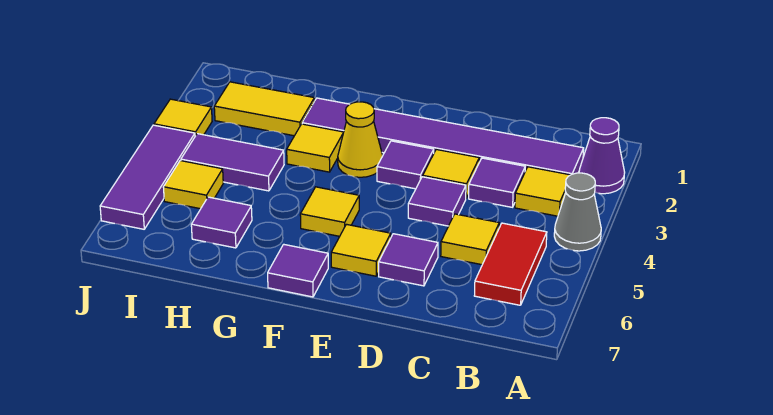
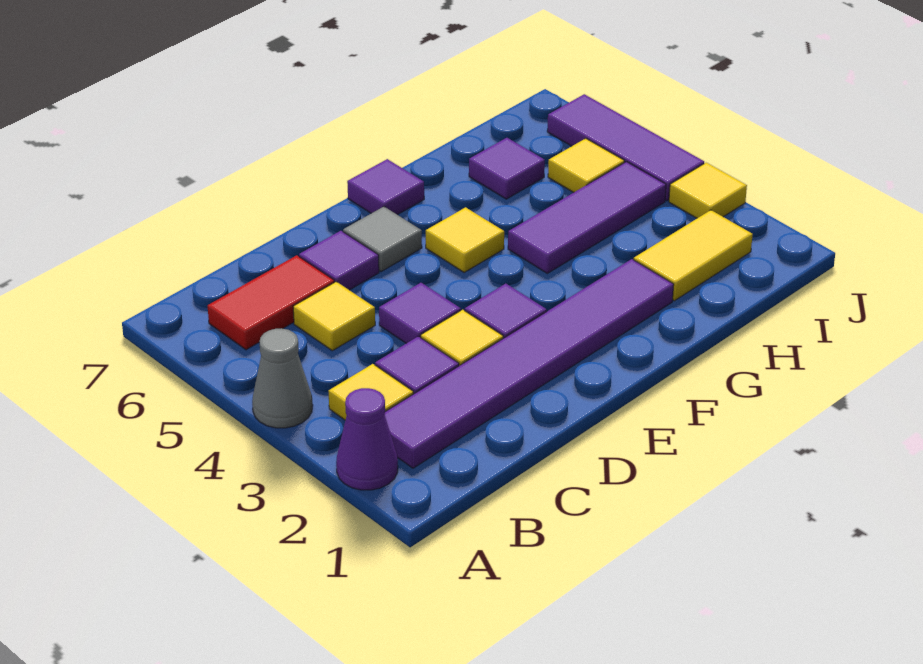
red tile B5:B6 level 1 -> red tile B6:C6 level 1
yellow tile E6 level 1 -> grey tile E6 level 1
yellow cone F3 level 1 -> none
yellow tile G3 level 1 -> none
purple tile H4:I4 level 1 -> purple tile G4:I4 level 1

